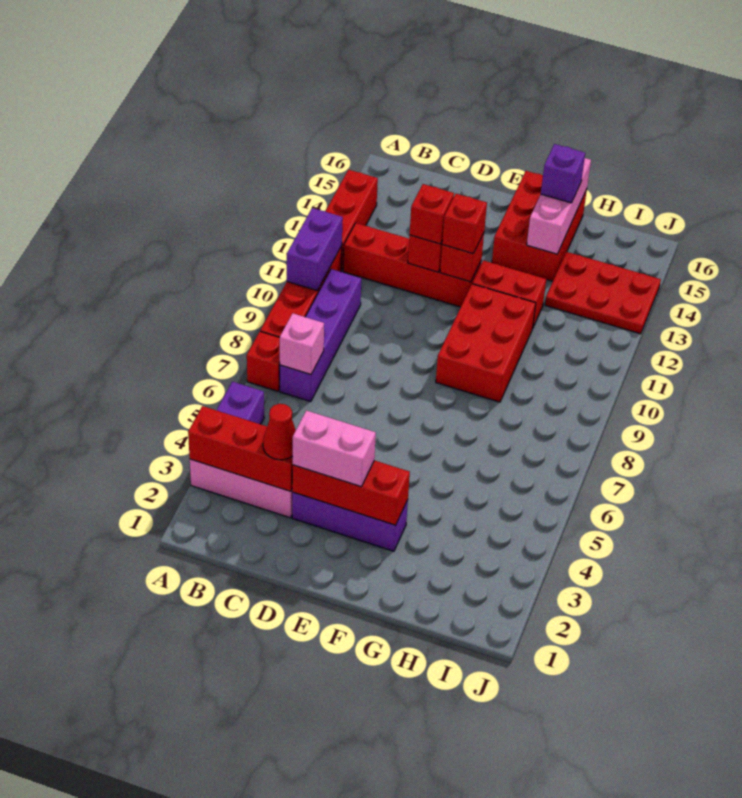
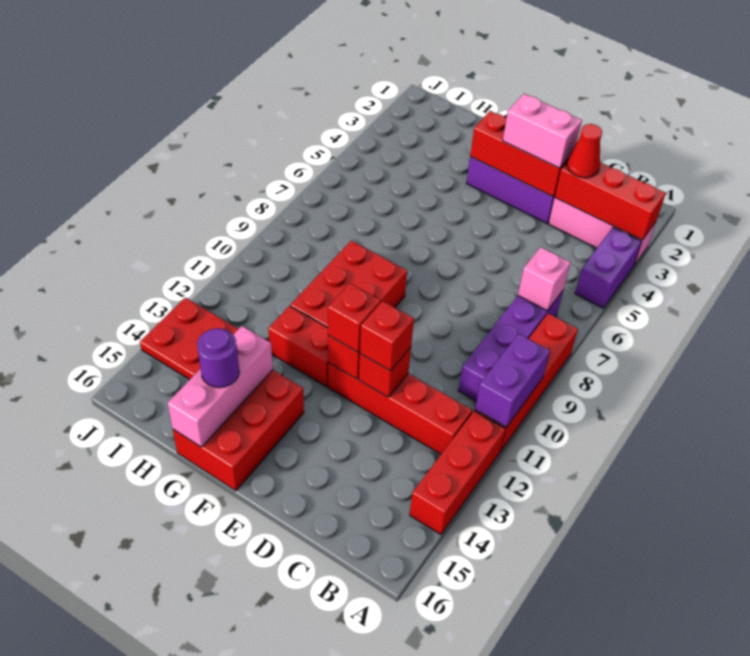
red brick A7 level 1 -> none
purple brick G15 level 3 -> purple round brick G15 level 3

